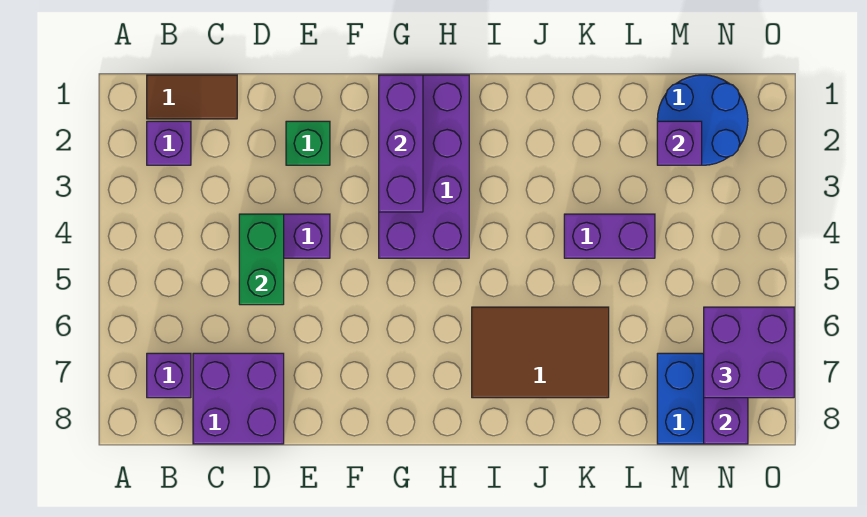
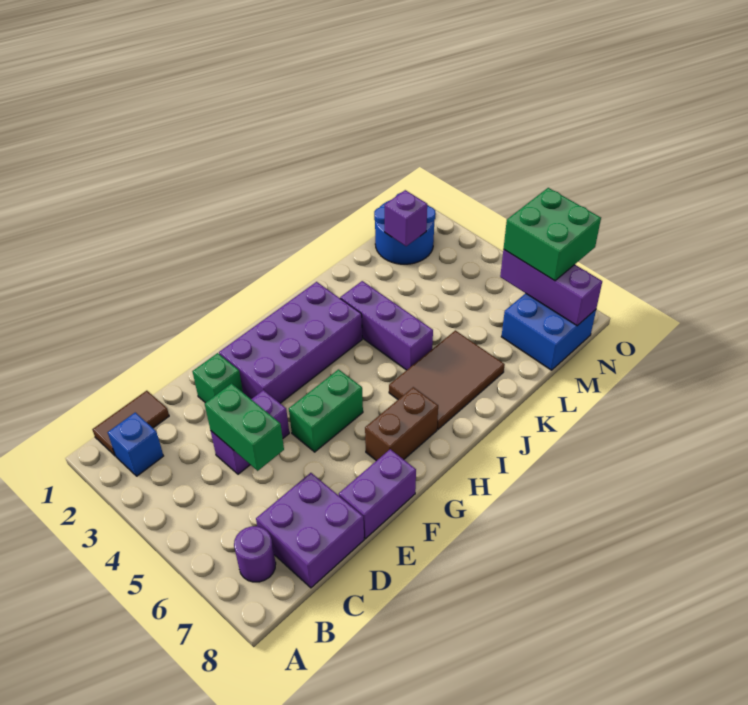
purple brick B2 level 1 -> blue brick B2 level 1
purple brick B7 level 1 -> purple round brick B7 level 1
none -> green brick F5:G5 level 1
purple brick G1:H4 level 1 -> purple brick F2:I3 level 1
purple brick G1:G3 level 2 -> purple brick J3:J5 level 1
none -> brown brick G7:H7 level 1
purple brick K4:L4 level 1 -> purple brick E8:F8 level 1
purple brick N6:O7 level 3 -> green brick N6:O7 level 3

